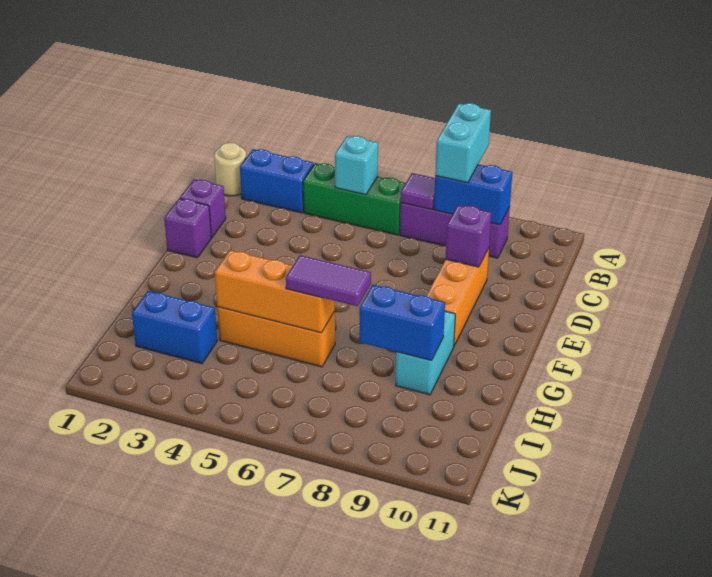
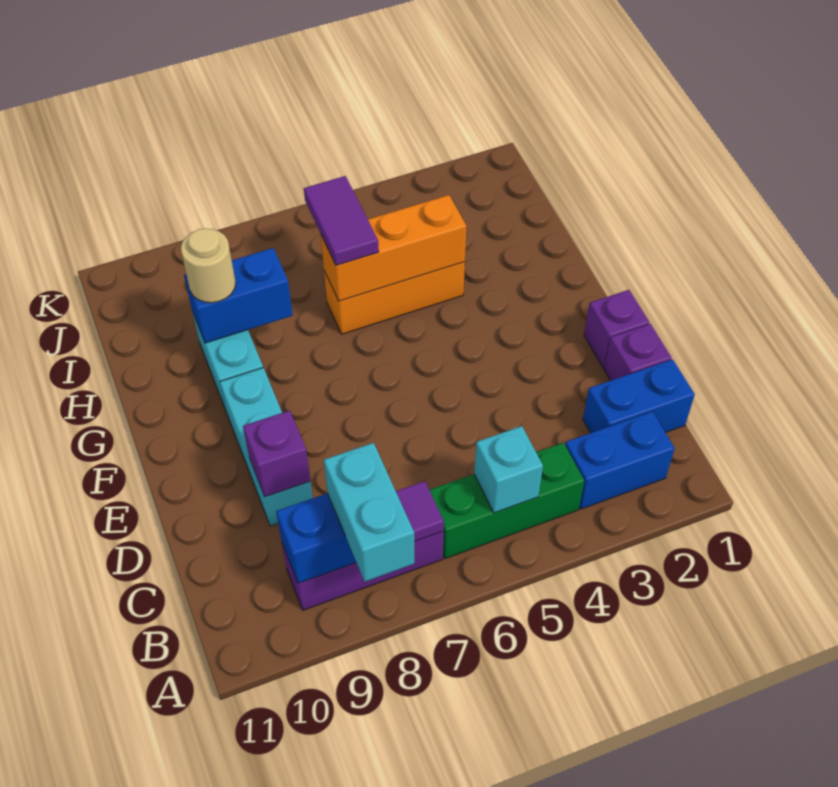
tan round brick B1 level 1 -> tan round brick H9 level 3
orange brick D9:F9 level 1 -> cyan brick D9:F9 level 1
purple tile H6:H7 level 3 -> purple tile H6:I6 level 3
blue brick I2:I3 level 1 -> blue brick C1:C2 level 1

